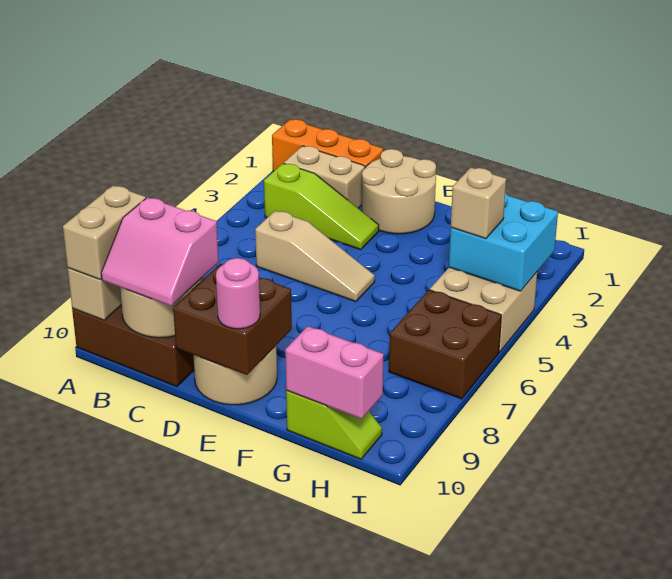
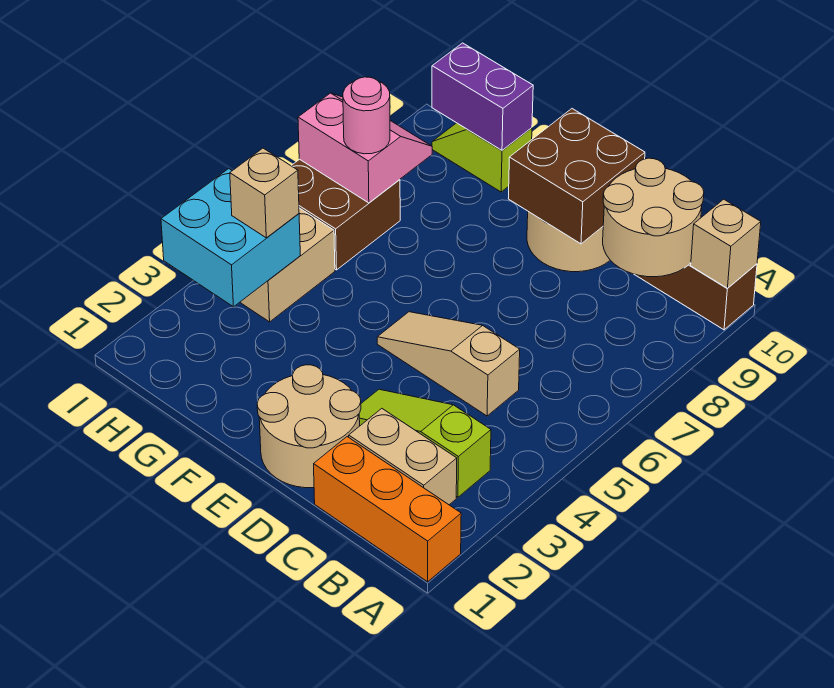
tan brick A9:A10 level 3 -> none
pink slope B9:C10 level 3 top 9 -> pink slope H7:I8 level 2 top 7
pink round brick E10 level 3 -> pink round brick H7 level 3
pink brick G10:H10 level 2 -> purple brick G10:H10 level 2

